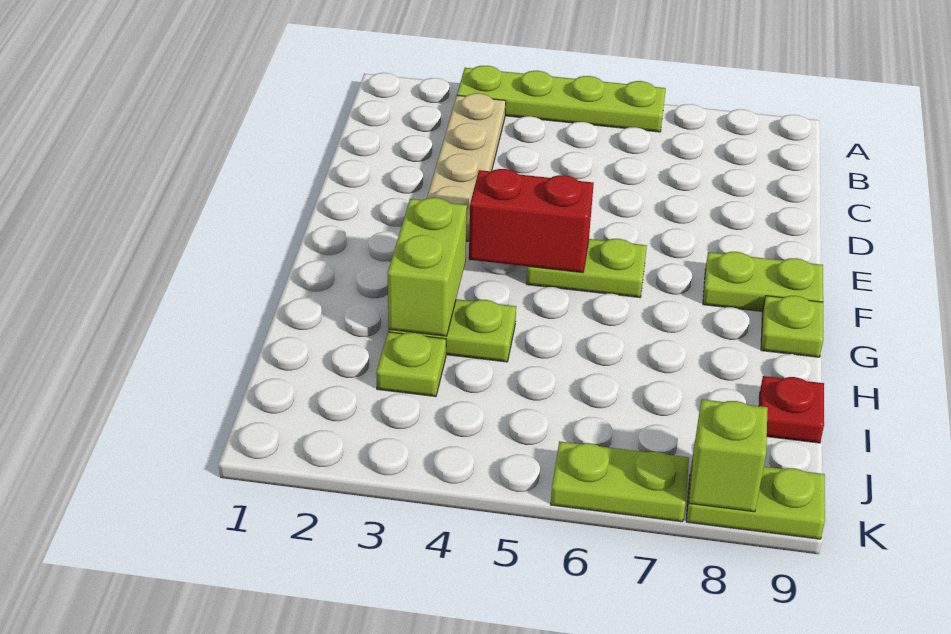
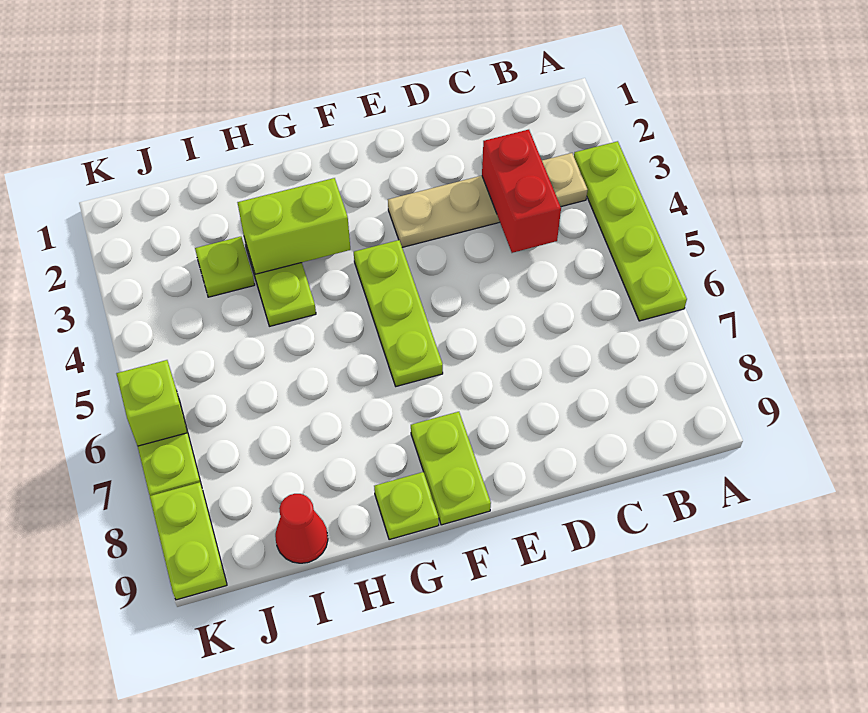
red brick F4:F5 level 2 -> red brick C3:C4 level 2
lime plate F5:F6 level 1 -> lime plate F4:F6 level 1
red plate I9 level 1 -> red cone I9 level 1
lime brick K8 level 2 -> lime brick K6 level 2

